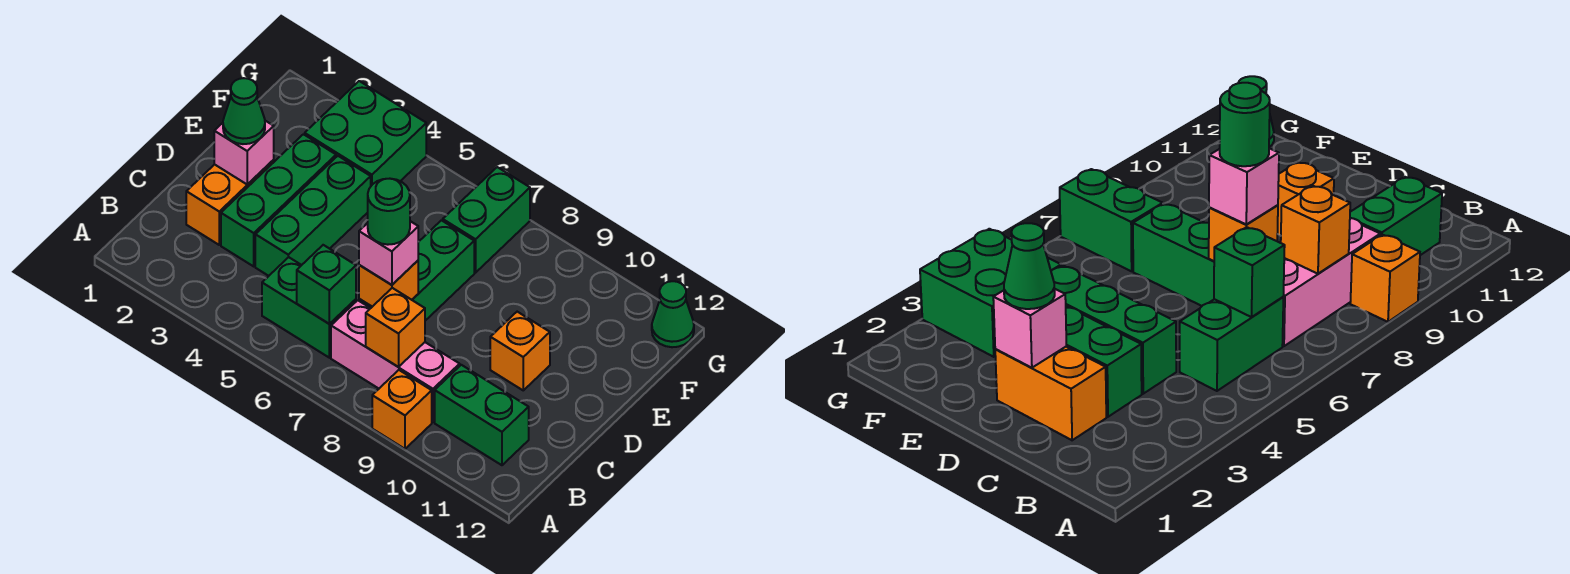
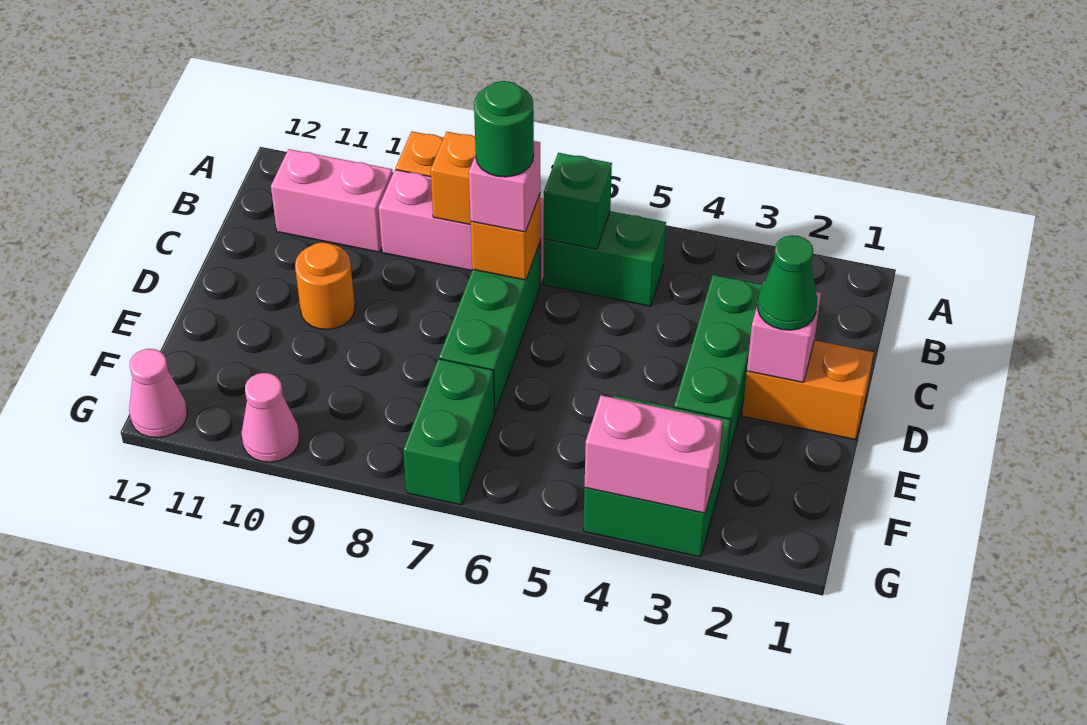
green brick B10:B11 level 1 -> pink brick B10:B11 level 1
orange brick C2:D2 level 1 -> orange brick D1:D2 level 1
green brick C4:E4 level 1 -> none
orange brick D10 level 1 -> orange round brick D10 level 1
none -> pink brick G3:G4 level 2
none -> pink cone G10 level 1
green cone G12 level 1 -> pink cone G12 level 1

